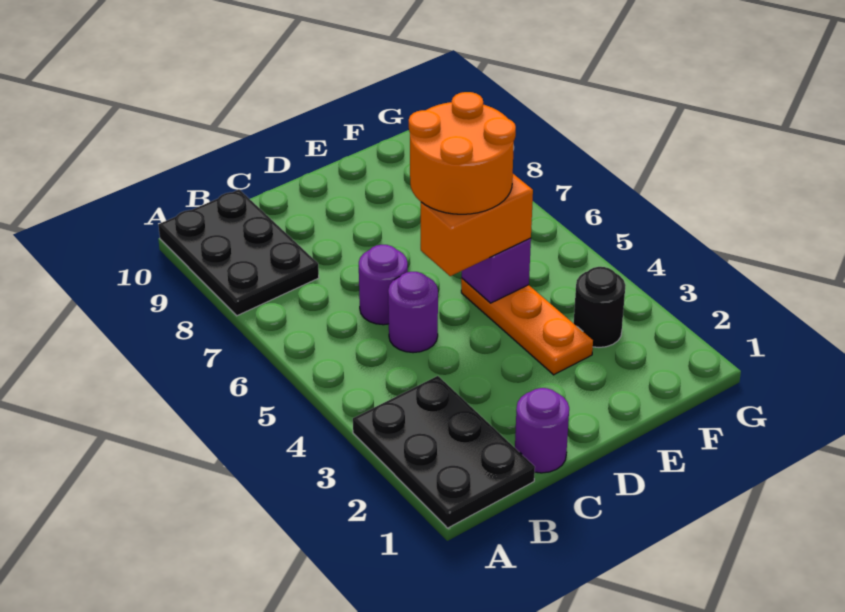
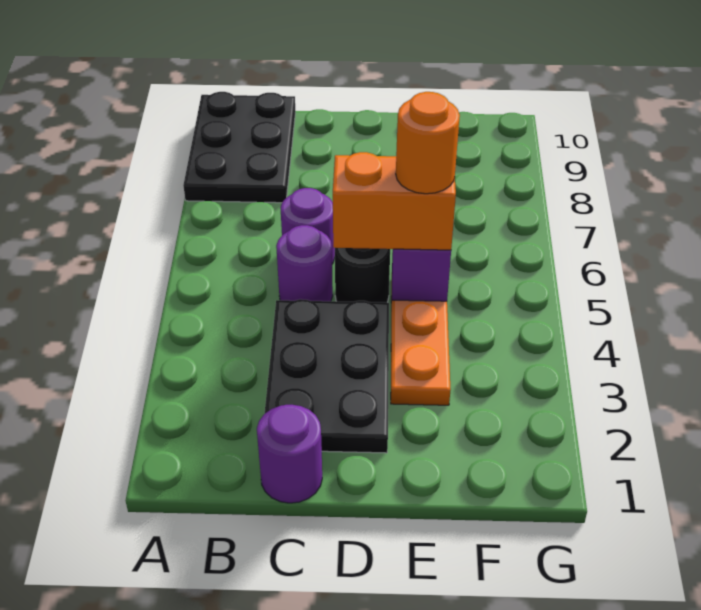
black plate A1:B3 level 1 -> black plate C2:D4 level 1
orange round brick D5:E6 level 4 -> orange round brick E5 level 4
black round brick F3 level 1 -> black round brick D5 level 1

